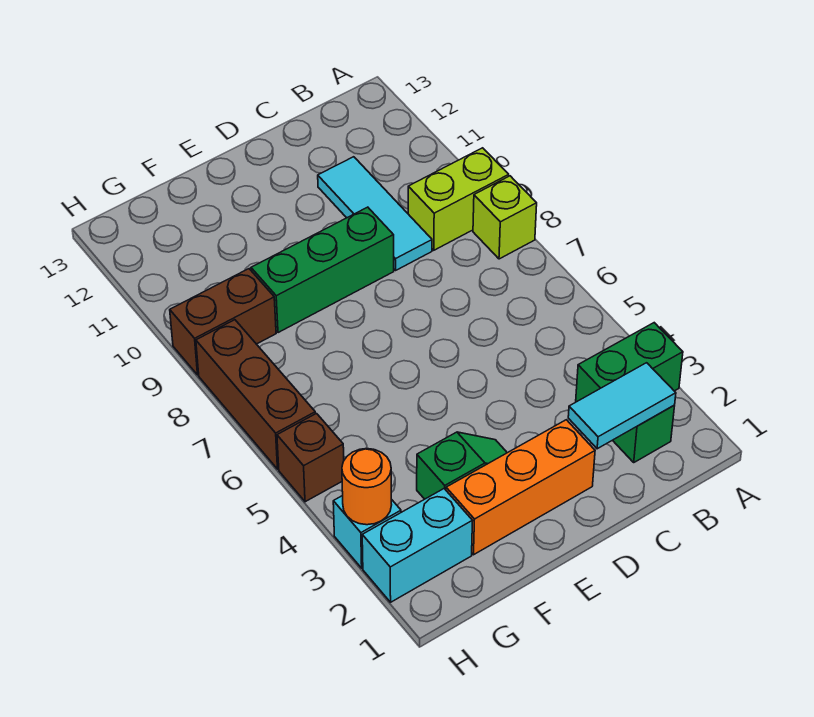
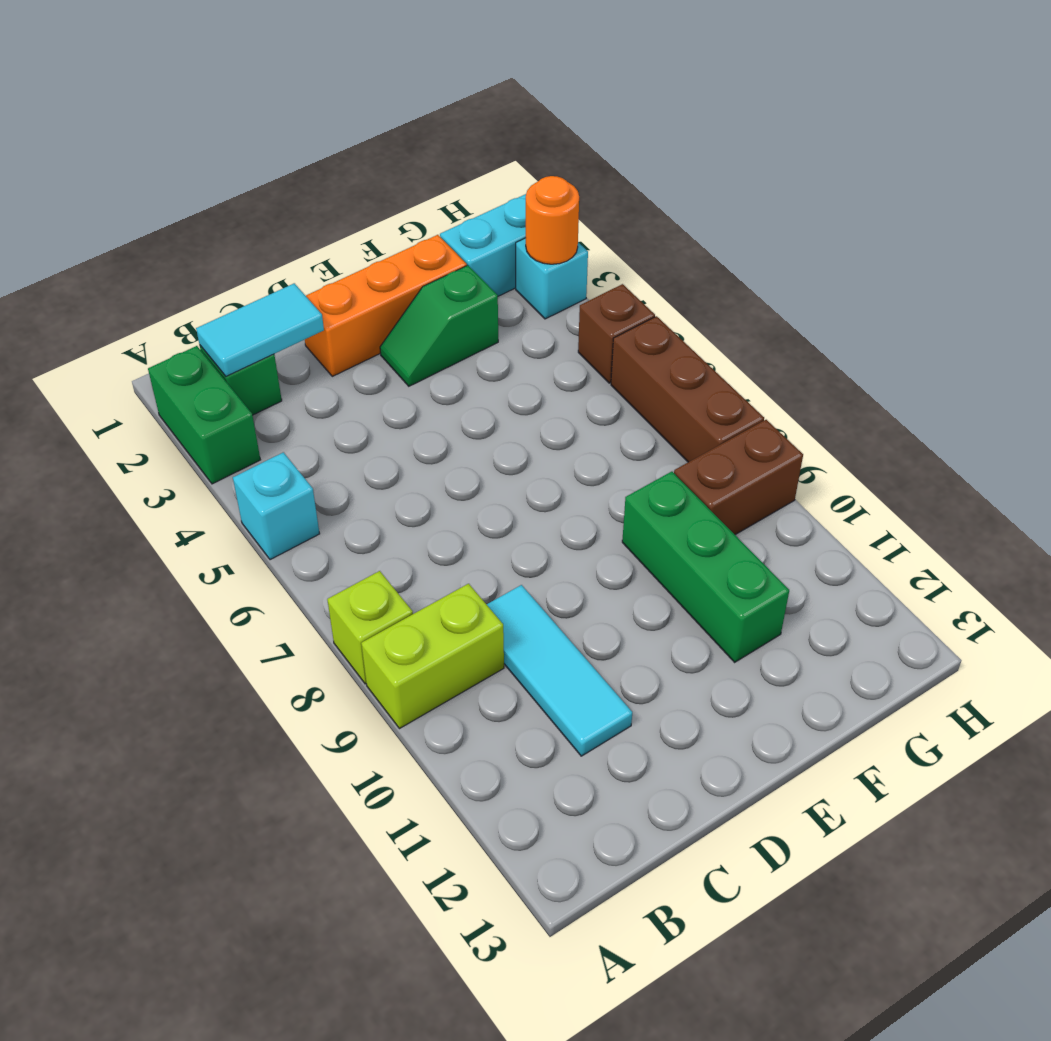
green brick A3:B3 level 1 -> green brick A2:A3 level 1
none -> cyan brick A5 level 1
green brick D9:F9 level 1 -> green brick F9:F11 level 1

